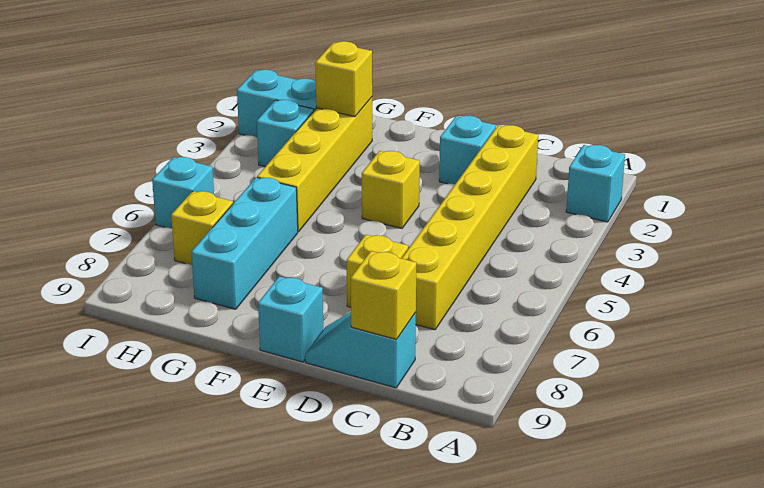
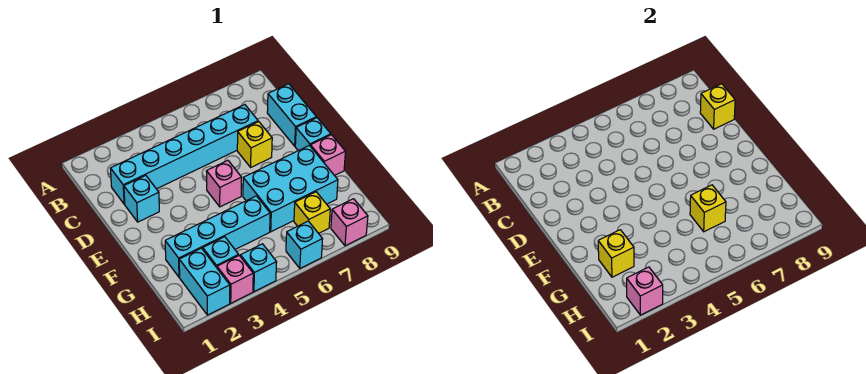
cyan brick A2 level 1 -> cyan brick I4 level 1
yellow brick C2:C7 level 1 -> cyan brick C2:C7 level 1
cyan slope C9:D9 level 1 top C -> cyan brick C9:D9 level 1
yellow brick E4 level 1 -> yellow brick G6 level 2
none -> pink brick E5 level 1
none -> pink brick F9 level 1
yellow brick G2:G5 level 1 -> cyan brick G2:G5 level 1
cyan brick G6:G8 level 1 -> cyan brick F6:G8 level 1
none -> pink brick I2 level 2
none -> pink brick I3 level 1
none -> pink brick I8 level 1

